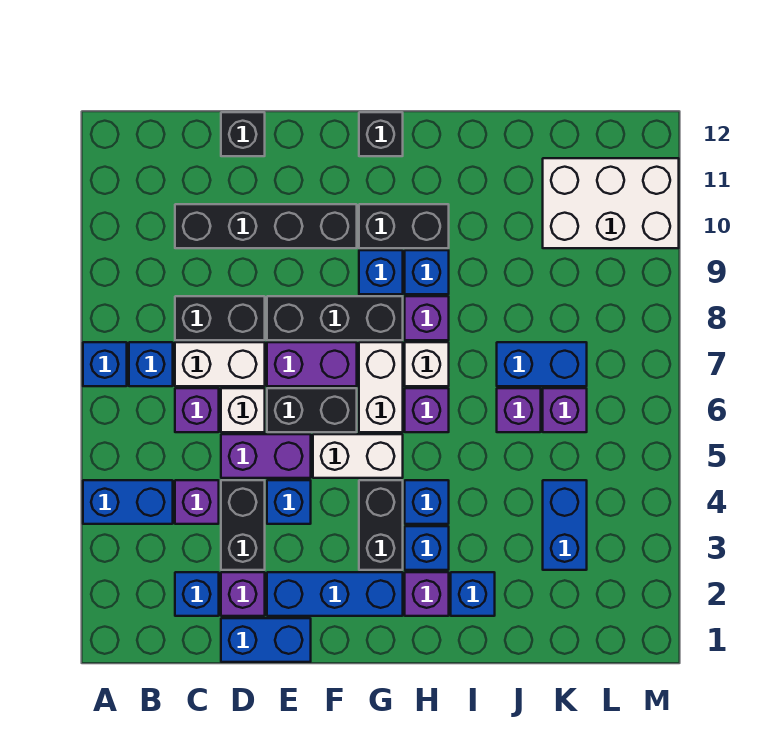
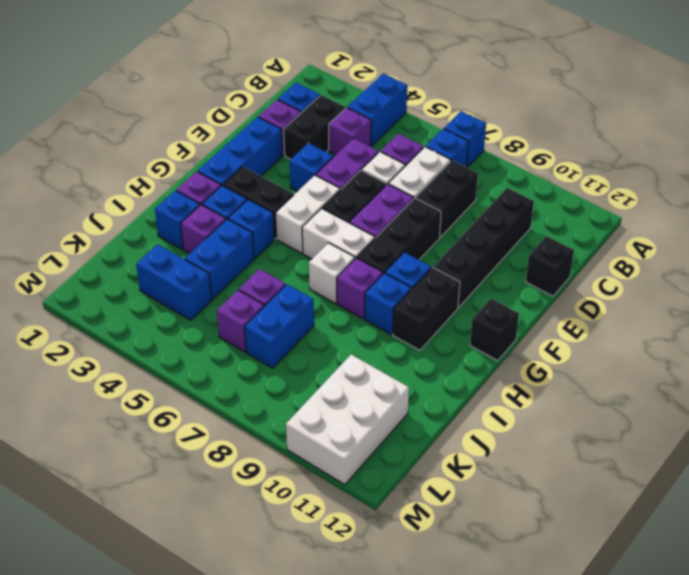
blue brick D1:E1 level 1 -> blue brick I4:J4 level 1
black brick D3:D4 level 1 -> black brick C3:D3 level 1
purple brick H6 level 1 -> purple brick I3 level 1

